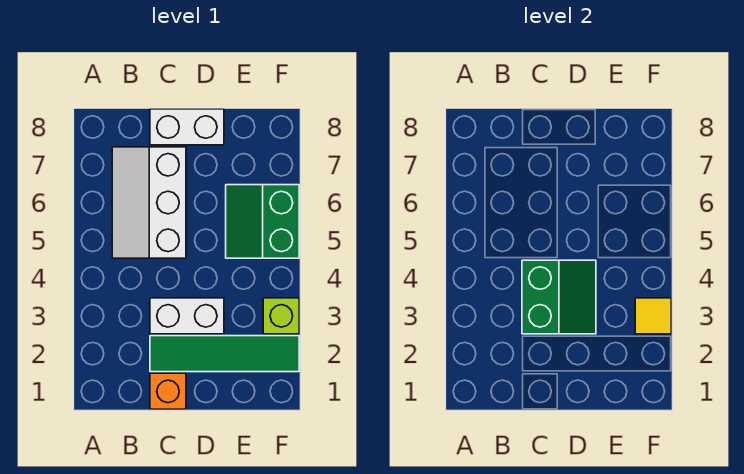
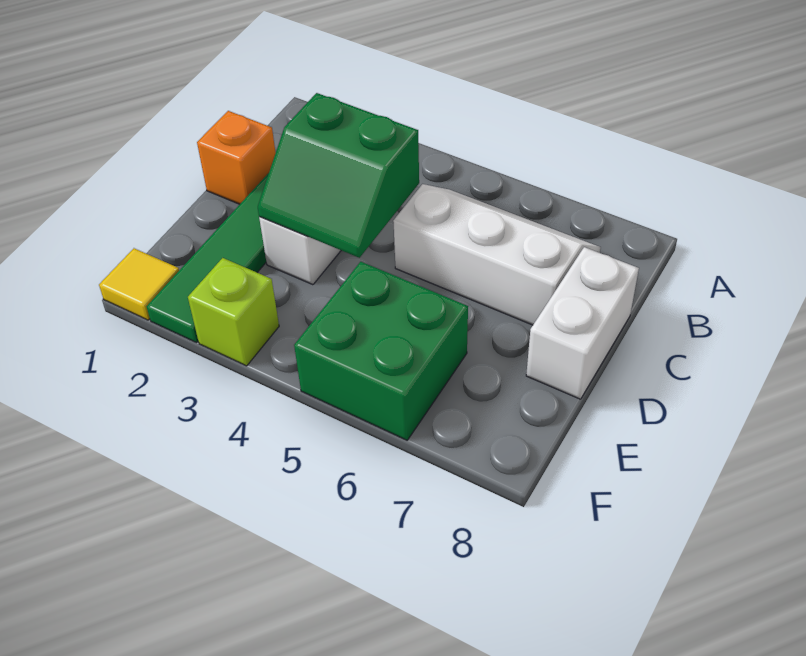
green slope E5:F6 level 1 top F -> green brick E5:F6 level 1
yellow tile F3 level 2 -> yellow tile F1 level 1

